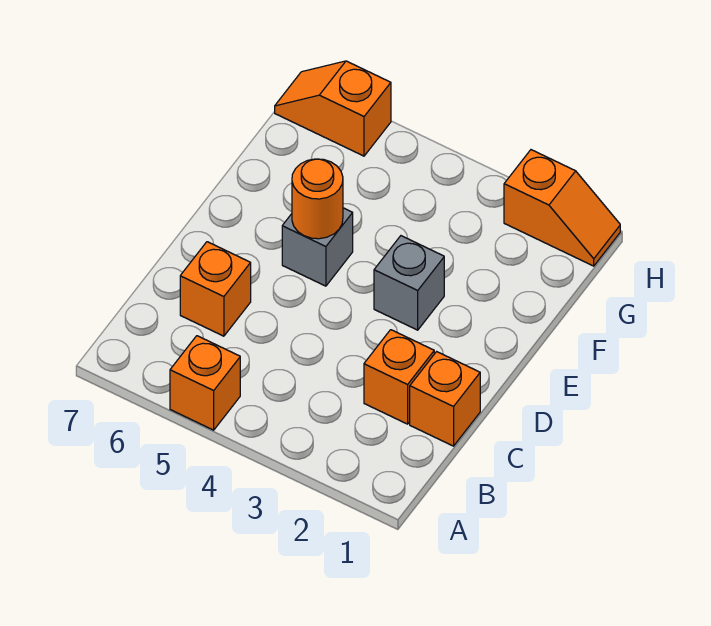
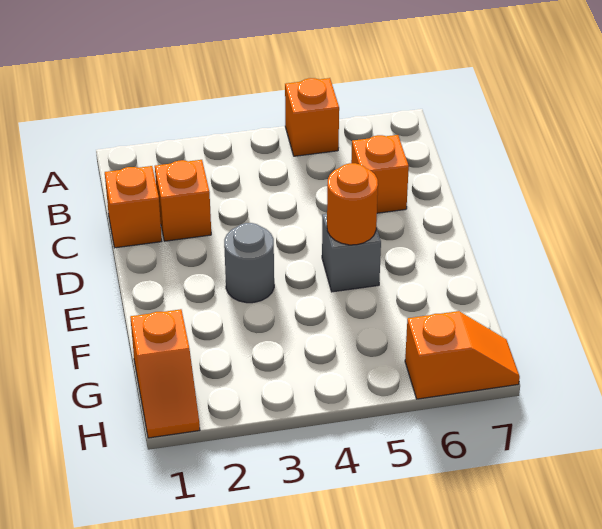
grey brick E3 level 1 -> grey round brick E3 level 1
orange slope H1:H2 level 1 top 2 -> orange slope G1:H1 level 1 top G

